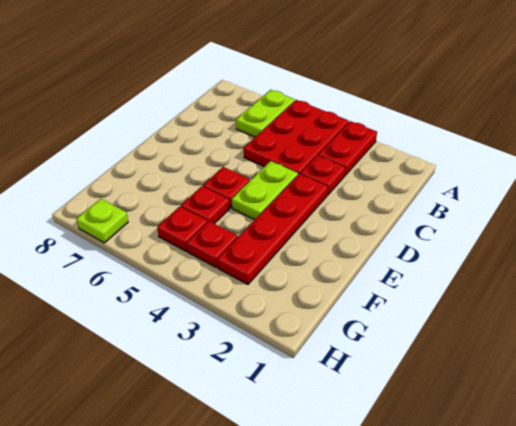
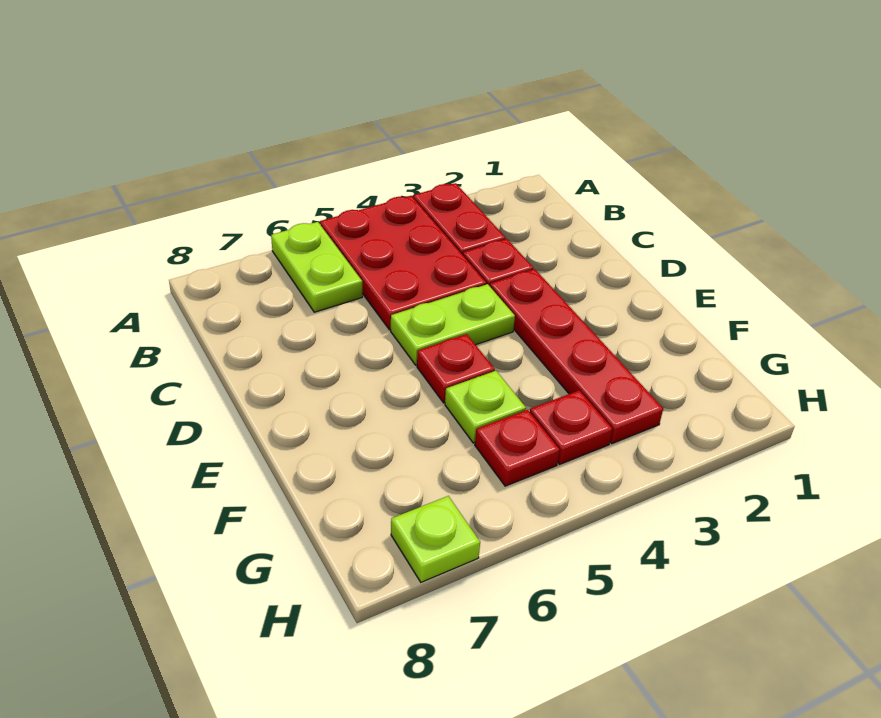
lime plate D4:E4 level 1 -> lime plate D4:D5 level 1
red plate F5 level 1 -> lime plate F5 level 1

